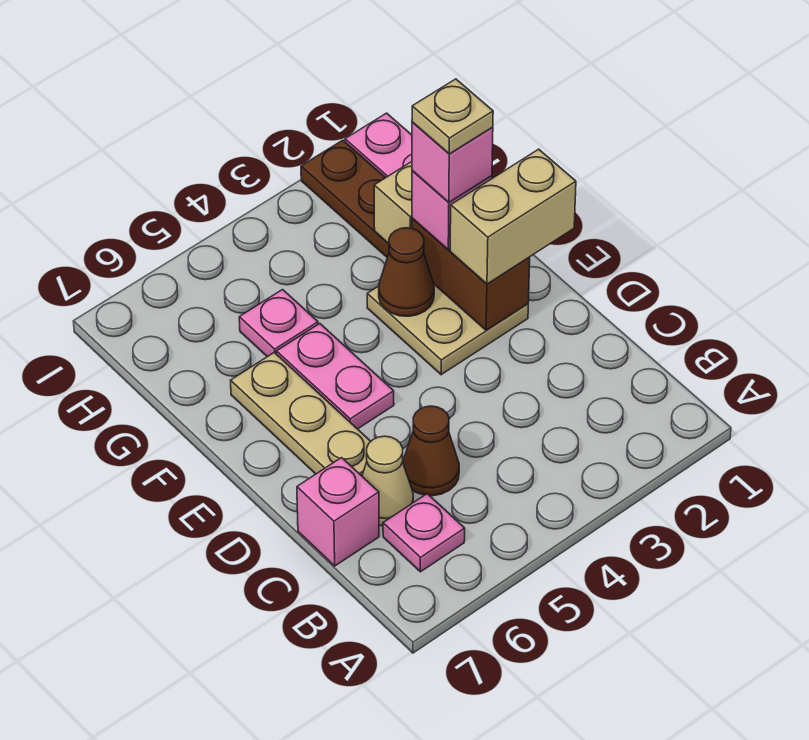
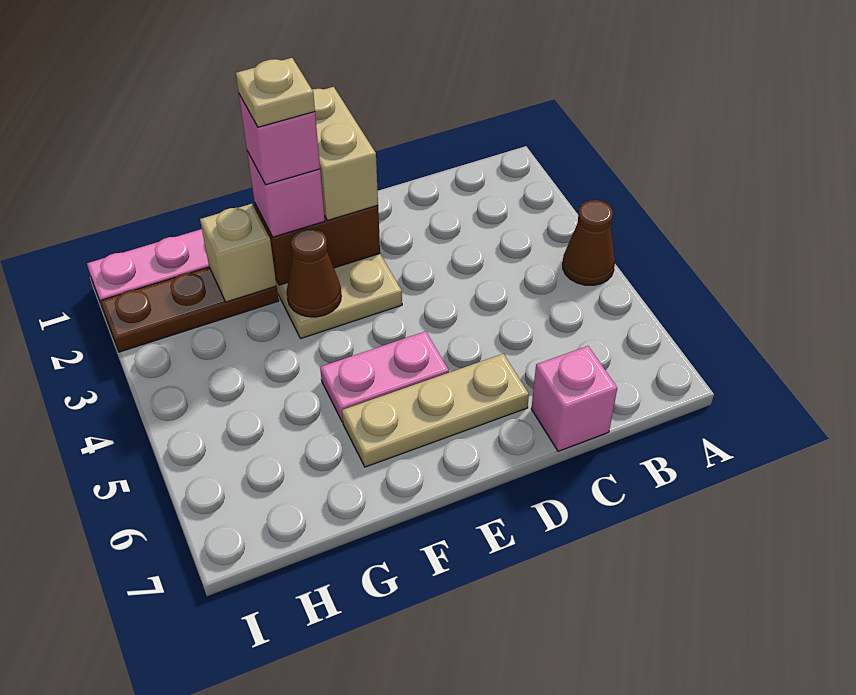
pink plate B6 level 1 -> none
brown cone C5 level 1 -> brown cone A4 level 1
tan cone C6 level 1 -> none
pink plate G5 level 1 -> none

